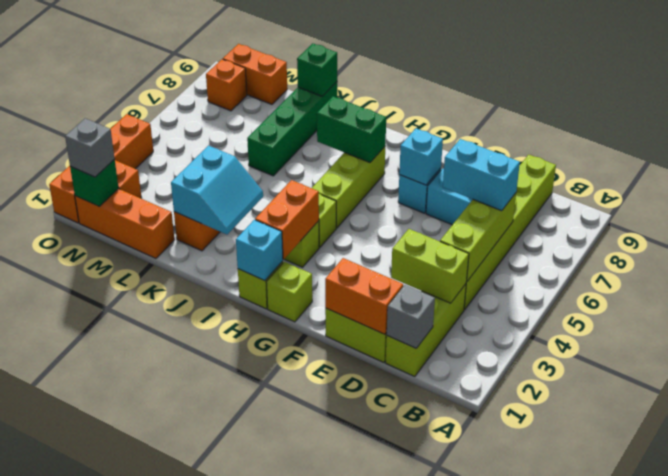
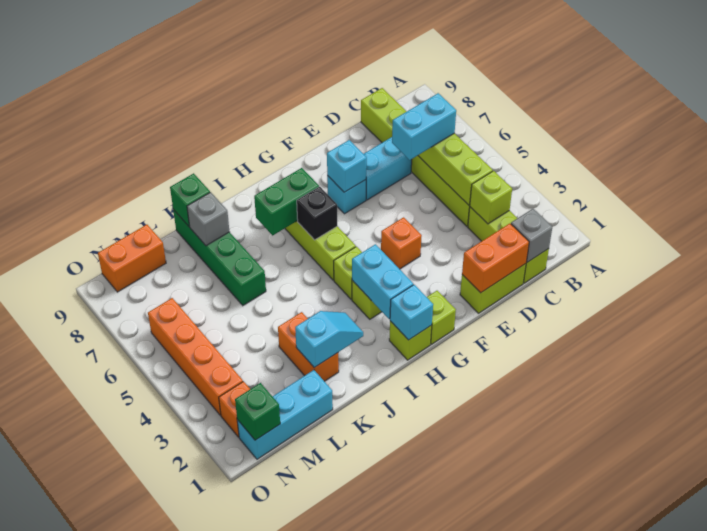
lime brick C3:D3 level 2 -> lime brick C3 level 2
orange brick H2:H3 level 2 -> cyan brick H2:H3 level 2
none -> black brick H6 level 2
cyan slope J2:K3 level 2 top K -> cyan slope J2:K2 level 2 top K
orange brick L1:N1 level 1 -> cyan brick L1:N1 level 1
grey brick N1 level 3 -> grey brick K8 level 2
orange brick N8 level 1 -> orange brick F4 level 1
orange brick O1:O4 level 1 -> orange brick N3:N6 level 1

